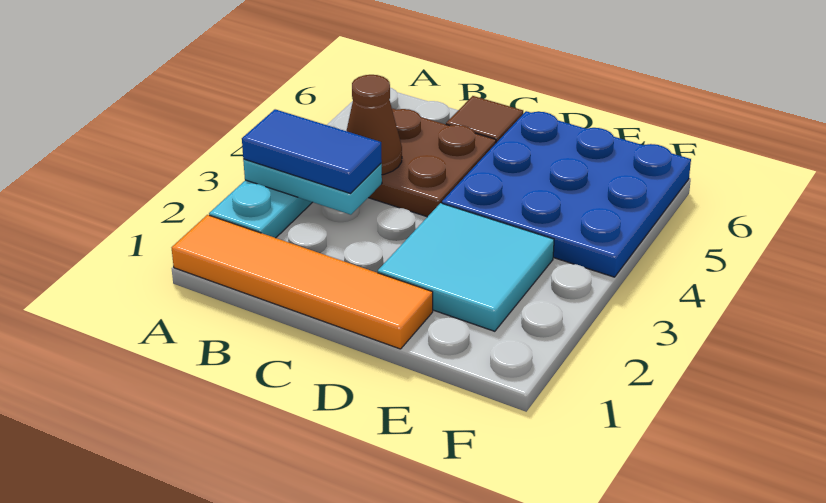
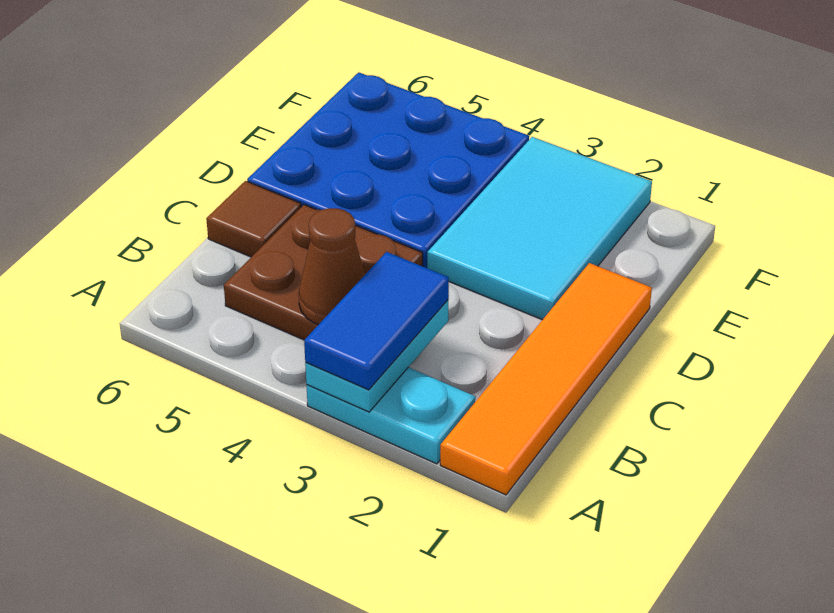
cyan tile D2:E3 level 1 -> cyan tile D2:F3 level 1

